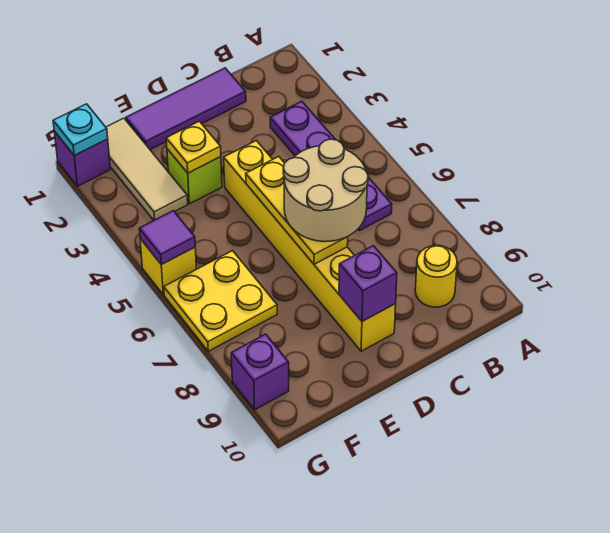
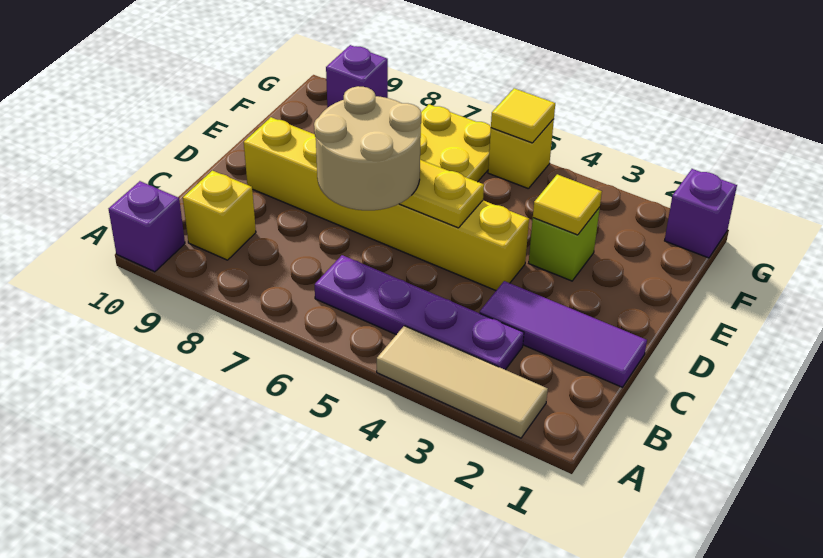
yellow round brick B9 level 1 -> yellow brick B9 level 1
purple tile C1:E1 level 1 -> purple tile C1:C3 level 1
purple brick D9 level 2 -> purple brick A10 level 1
yellow plate E3 level 2 -> yellow tile E3 level 2
tan tile F1:F3 level 1 -> tan tile A2:A4 level 1
cyan plate G1 level 2 -> none
purple tile G5 level 2 -> yellow tile G5 level 2

